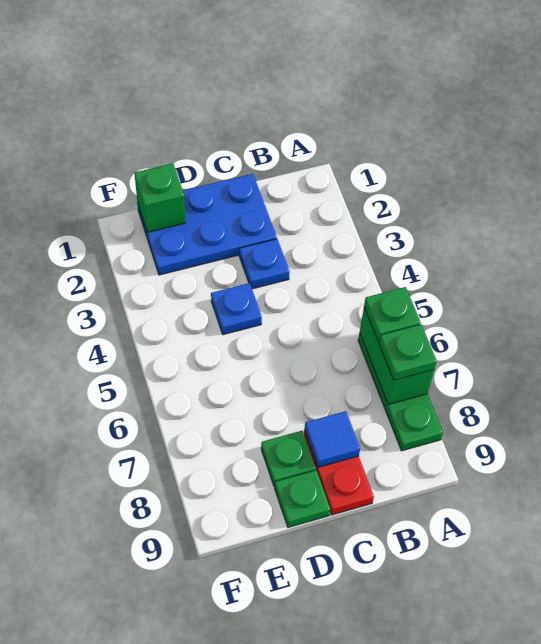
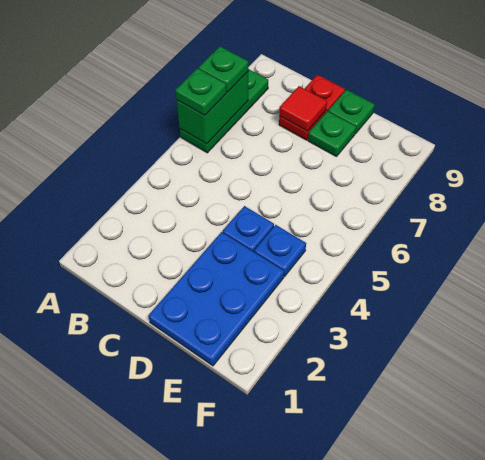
blue plate C1:E2 level 1 -> blue plate D1:E3 level 1
blue plate C3 level 1 -> blue plate E4 level 1
blue tile C8 level 2 -> red tile C8 level 2
green brick E1 level 2 -> none

